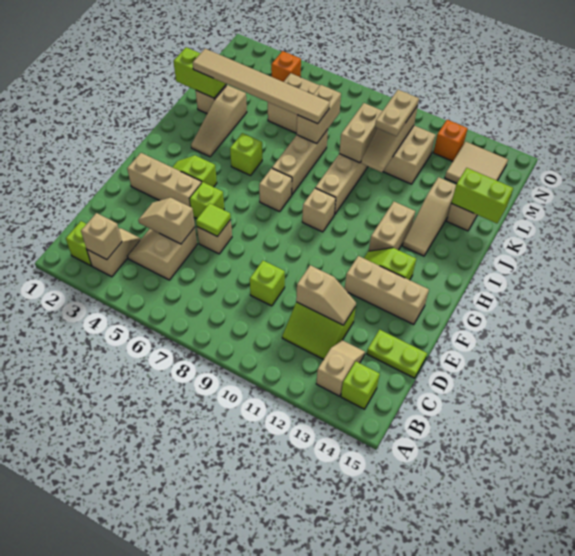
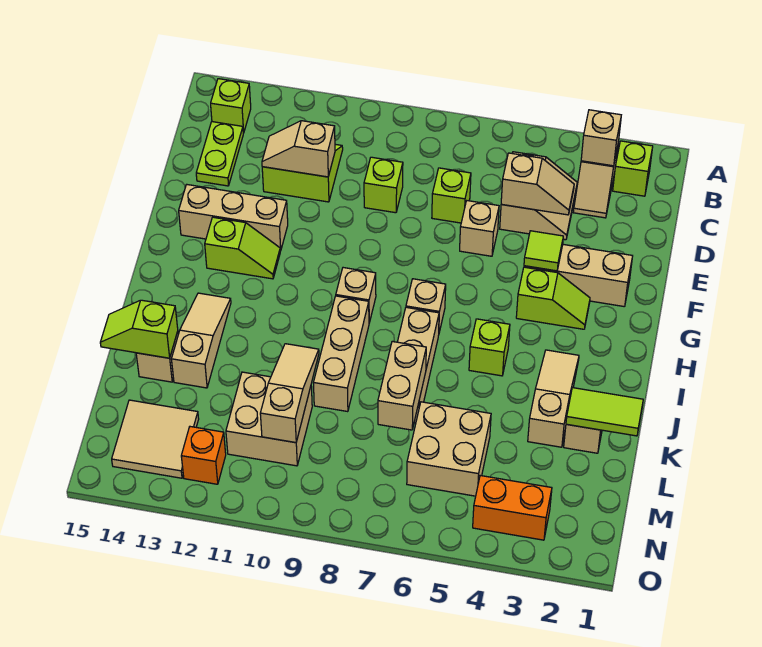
tan slope B13:C13 level 1 top B -> none
lime plate D14:D15 level 1 -> lime plate C14:D14 level 1
lime tile E6 level 2 -> lime tile F4 level 2
lime brick F5 level 1 -> lime brick D7 level 1
tan brick H12:I12 level 1 -> none
lime brick K1:K2 level 2 -> lime tile K1:K2 level 2
tan tile K2:K7 level 3 -> none
tan brick K9:L9 level 2 -> none
lime brick K14:K15 level 2 -> lime slope K14:K15 level 2 top 14
tan plate L10:M10 level 3 -> none
orange brick N4 level 1 -> orange brick N3:N4 level 1

